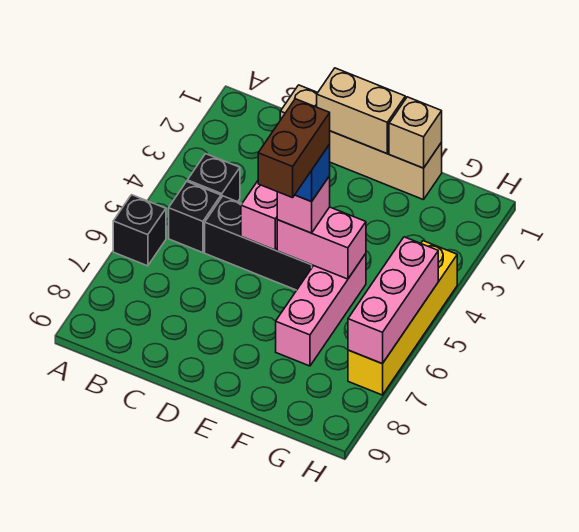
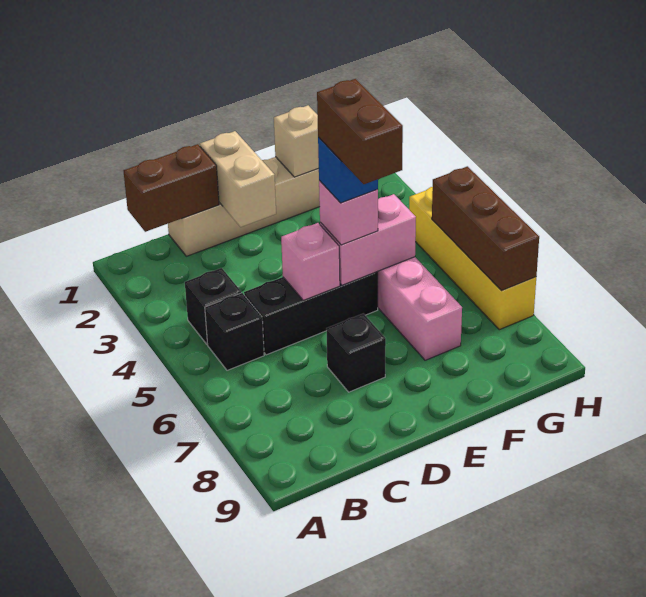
black brick A6 level 1 -> black brick D7 level 1
none -> brown brick B1:C1 level 2
tan brick D1:E1 level 2 -> tan brick D1:D2 level 2
pink brick H5:H7 level 2 -> brown brick H5:H7 level 2

